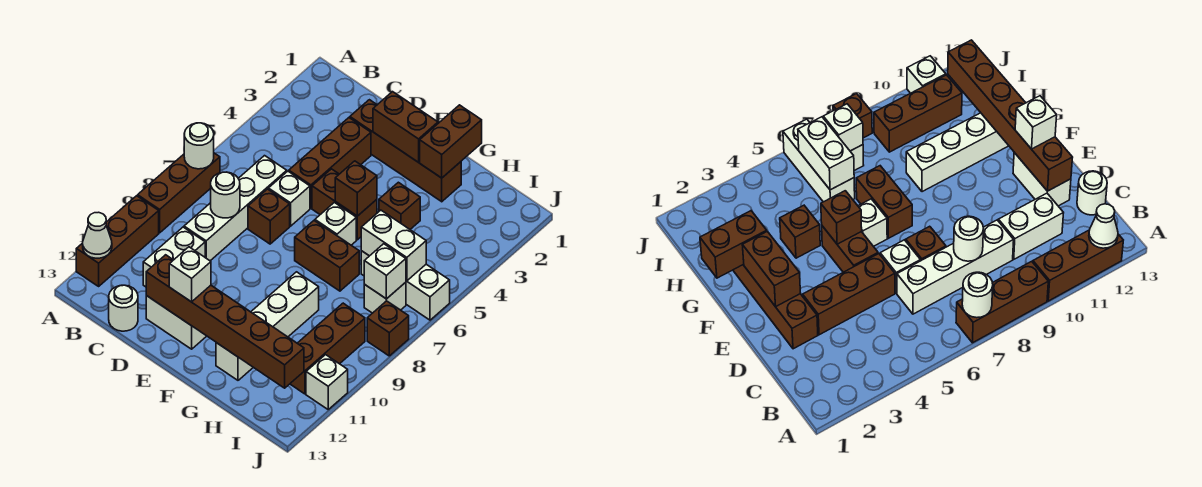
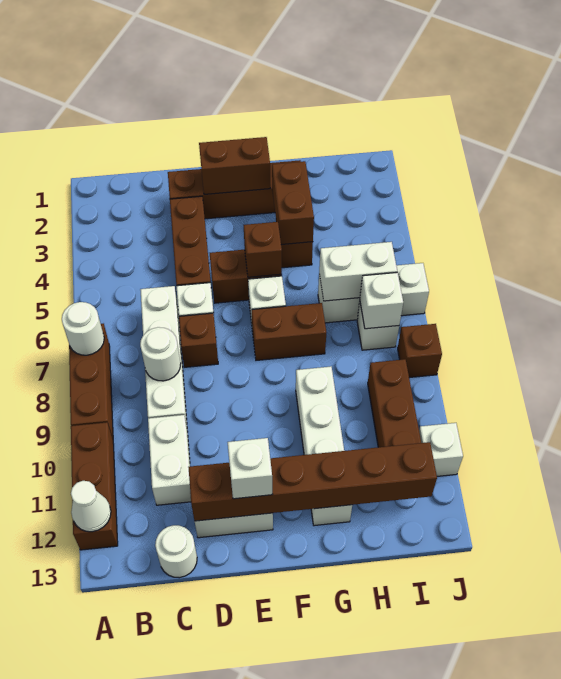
brown brick G1:G2 level 2 -> brown brick G3:G4 level 2

